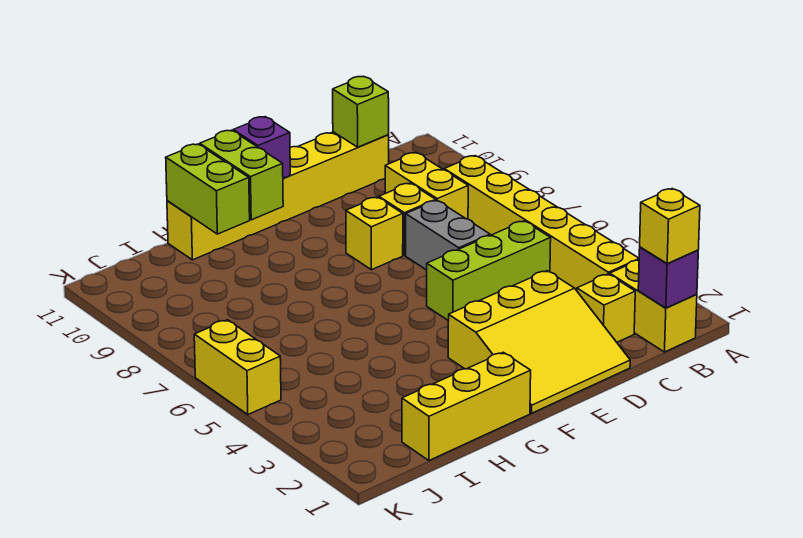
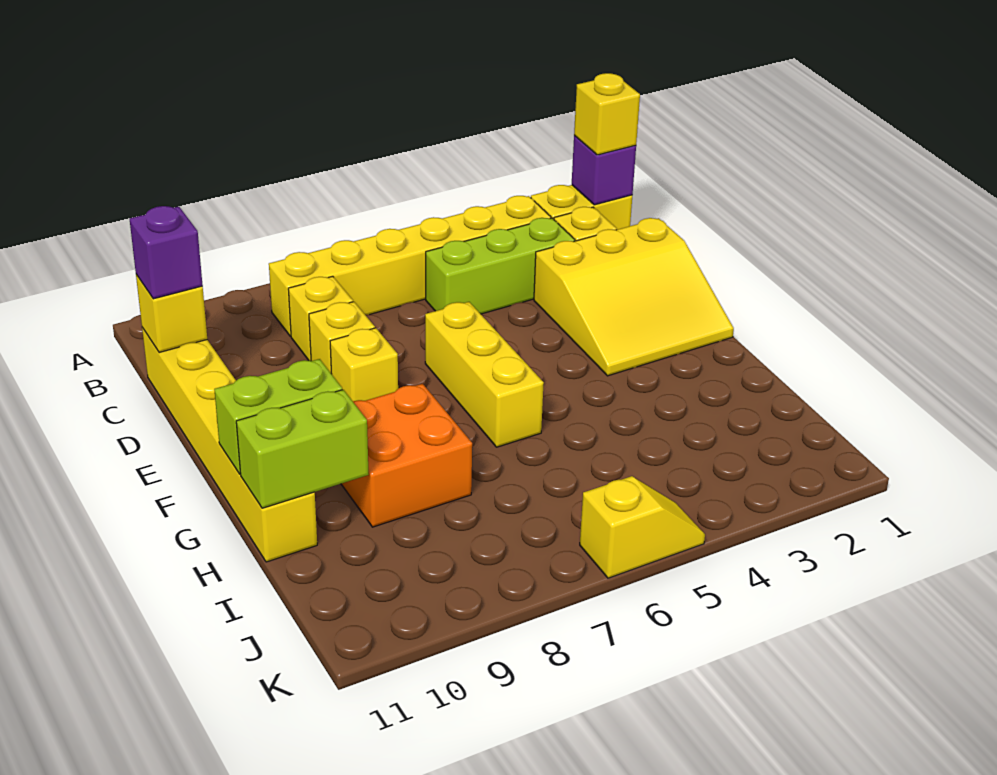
lime brick C5:E5 level 1 -> lime brick C3:C5 level 1
yellow brick C8:C9 level 1 -> yellow brick C8 level 1
lime brick C11 level 2 -> yellow brick C11 level 2
yellow slope D1:F3 level 1 top 3 -> yellow slope D1:F3 level 1 top D
grey brick D6:D7 level 1 -> none
purple brick F11 level 2 -> purple brick C11 level 3
yellow brick G1:I1 level 1 -> yellow brick E6:G6 level 1
none -> orange brick G8:H9 level 1
yellow brick K5:K6 level 1 -> yellow slope K5:K6 level 1 top 6

